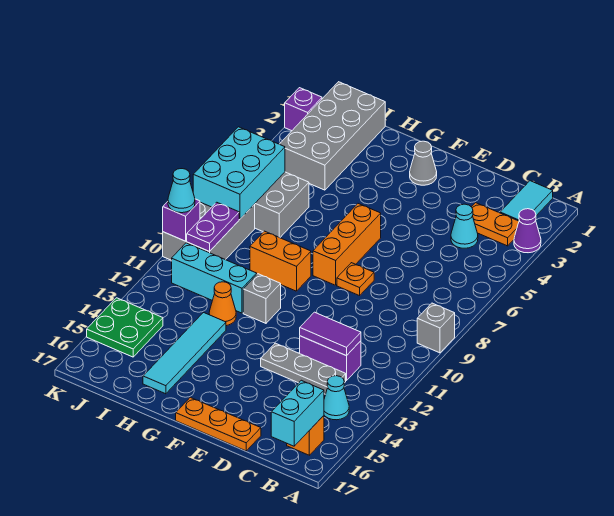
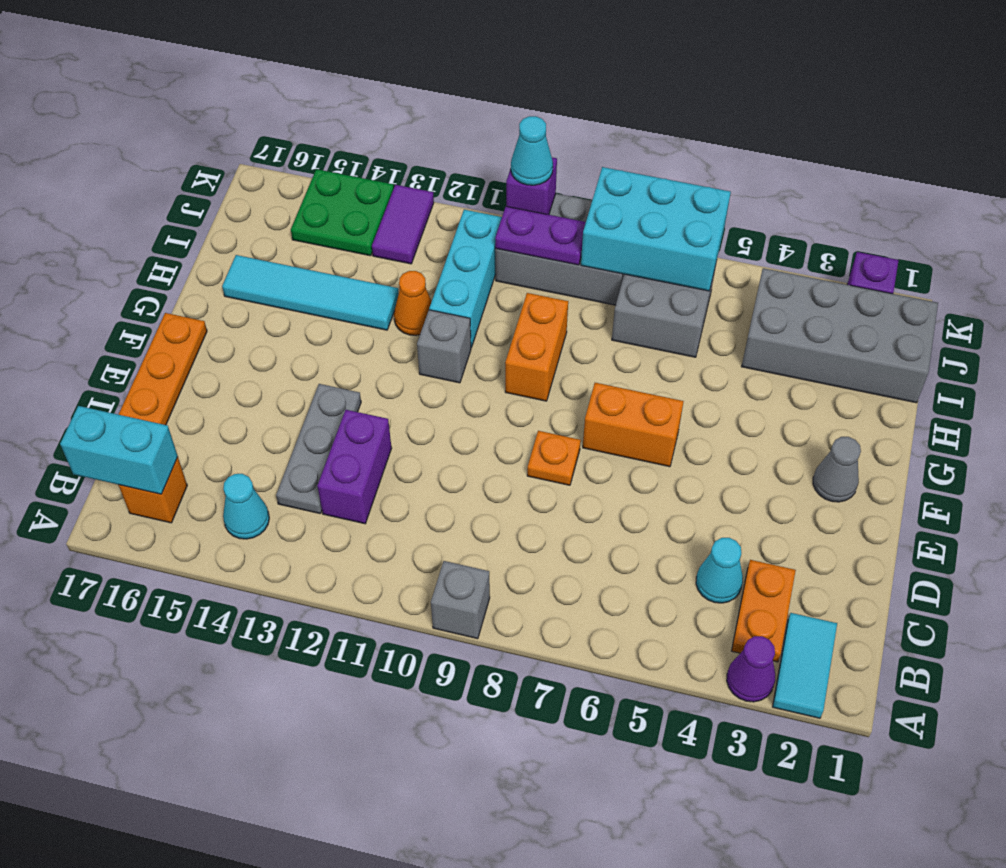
cyan tile B1:B2 level 1 -> cyan tile A2:B2 level 1
purple tile C12:D12 level 2 -> purple tile J13:K13 level 1
orange brick F6:F8 level 1 -> orange brick F6:F7 level 1

